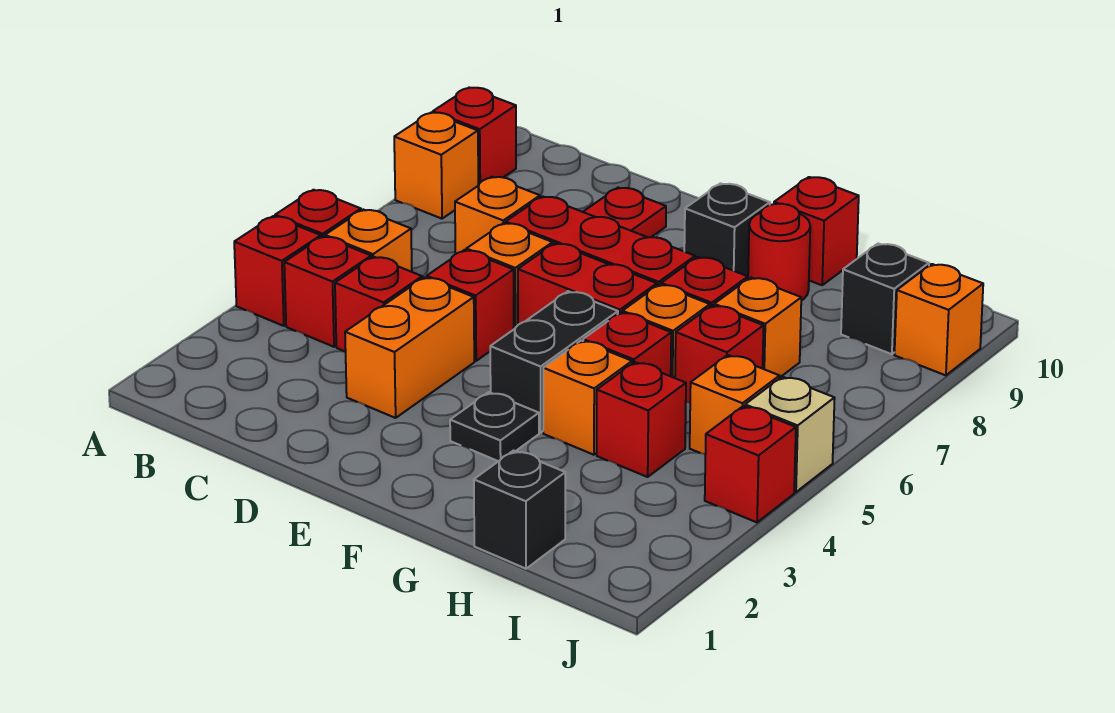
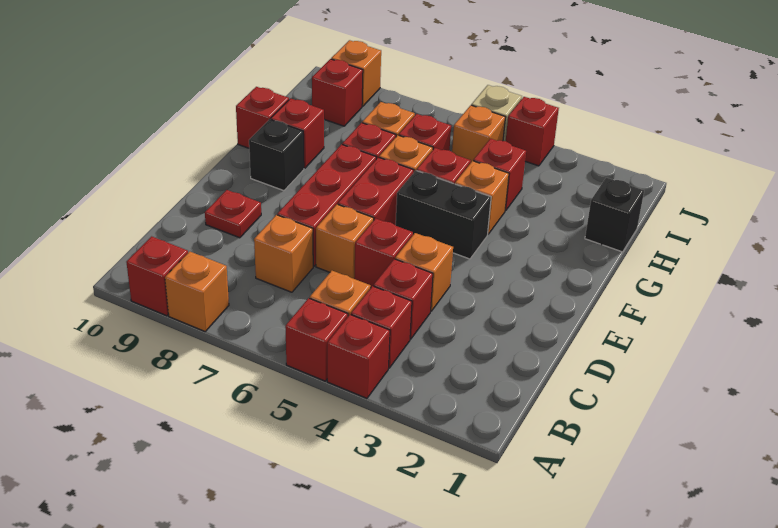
orange brick D3:D4 level 1 -> orange brick D4 level 1
black plate F3 level 1 -> none
red round brick G9 level 1 -> red brick G9 level 1
black brick I9 level 1 -> red brick I9 level 1

